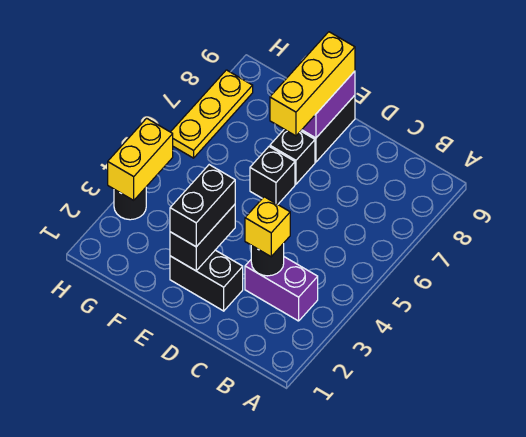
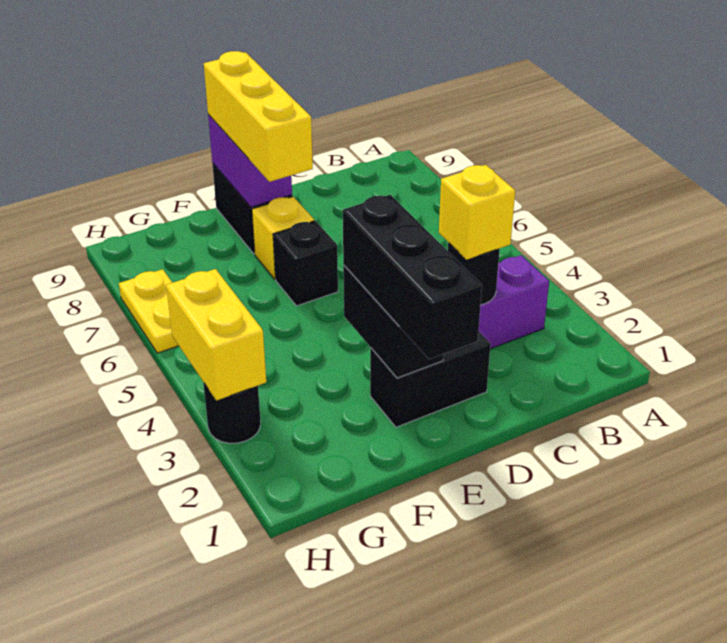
black brick E2:E3 level 3 -> black brick E1:E3 level 3
black brick E7 level 1 -> yellow brick E7 level 1
yellow plate H6:H8 level 1 -> yellow plate H6:H7 level 1

